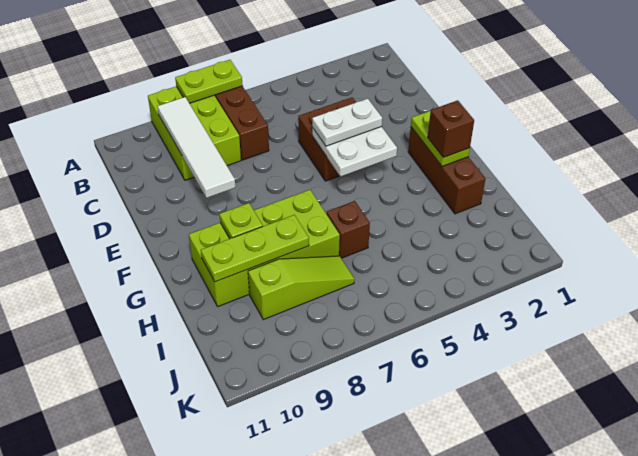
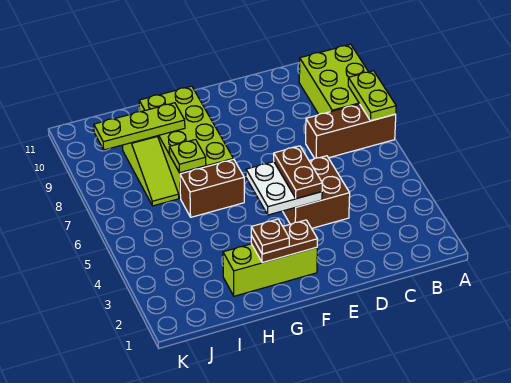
lime brick A8:C9 level 1 -> lime brick A8:B10 level 1
white tile B9:E9 level 2 -> none
white plate E4:E5 level 3 -> brown plate E4:E5 level 3
brown brick F2:H2 level 1 -> lime brick F2:H2 level 1
lime plate F2:G2 level 2 -> brown plate F2:G2 level 2
brown brick G2 level 3 -> brown plate G2 level 3
lime plate G9 level 2 -> lime plate H7 level 2
brown brick H6 level 1 -> brown brick G6:H6 level 1
lime plate H8:H10 level 2 -> lime plate H9:J9 level 2

